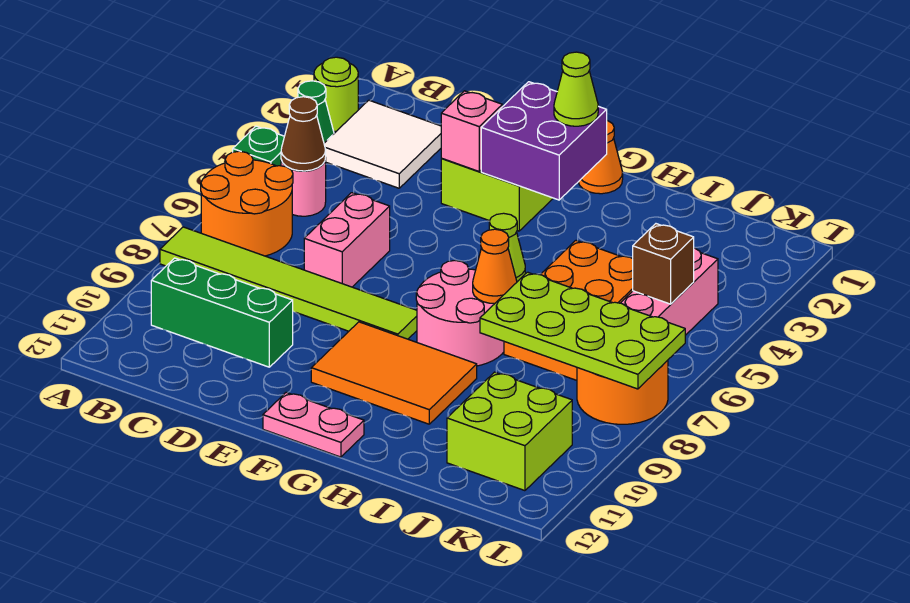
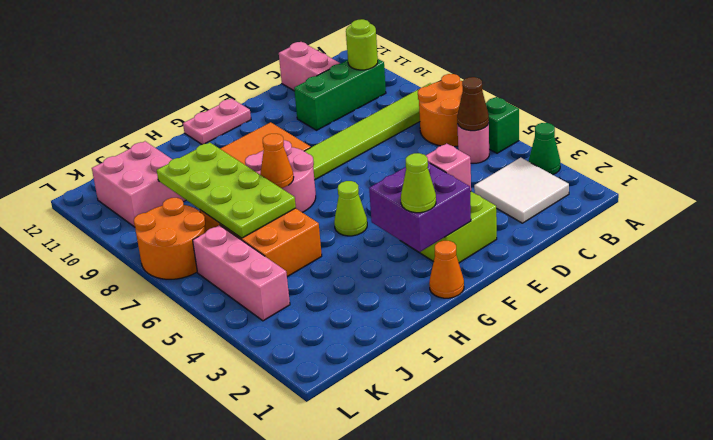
lime round brick A2 level 1 -> lime round brick B10 level 2
pink brick D6:D7 level 1 -> pink brick C11:C12 level 1
lime plate I7:L8 level 2 -> lime plate I6:J9 level 2
lime brick J10:K11 level 1 -> pink brick J10:K11 level 1
brown brick K5 level 2 -> none

